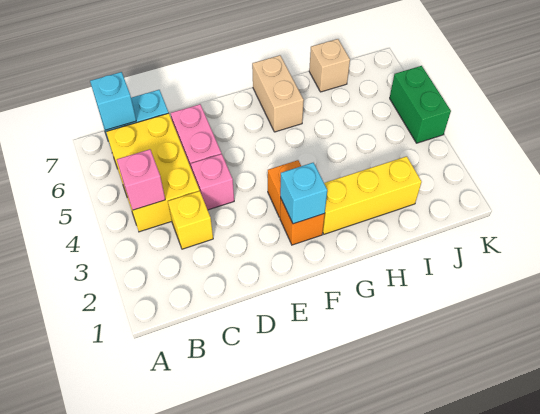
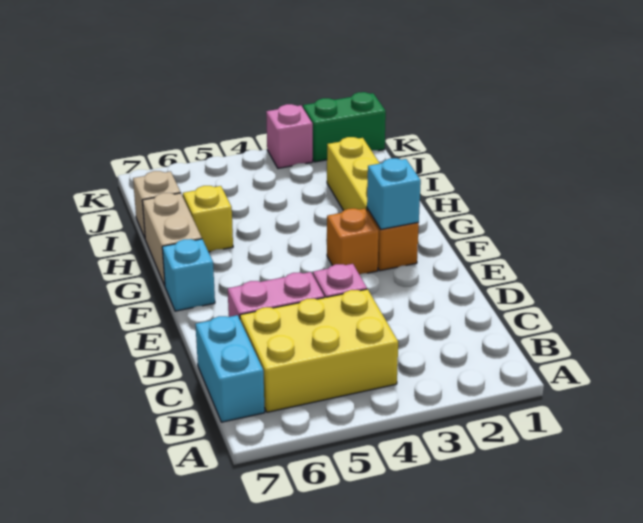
pink brick B4 level 2 -> pink brick K3 level 1
cyan brick B7 level 2 -> cyan brick F7 level 1
yellow brick C3 level 1 -> yellow brick H6 level 1
tan brick G6:G7 level 1 -> tan brick G7:H7 level 1
green brick K4:K5 level 1 -> green brick K1:K2 level 1

